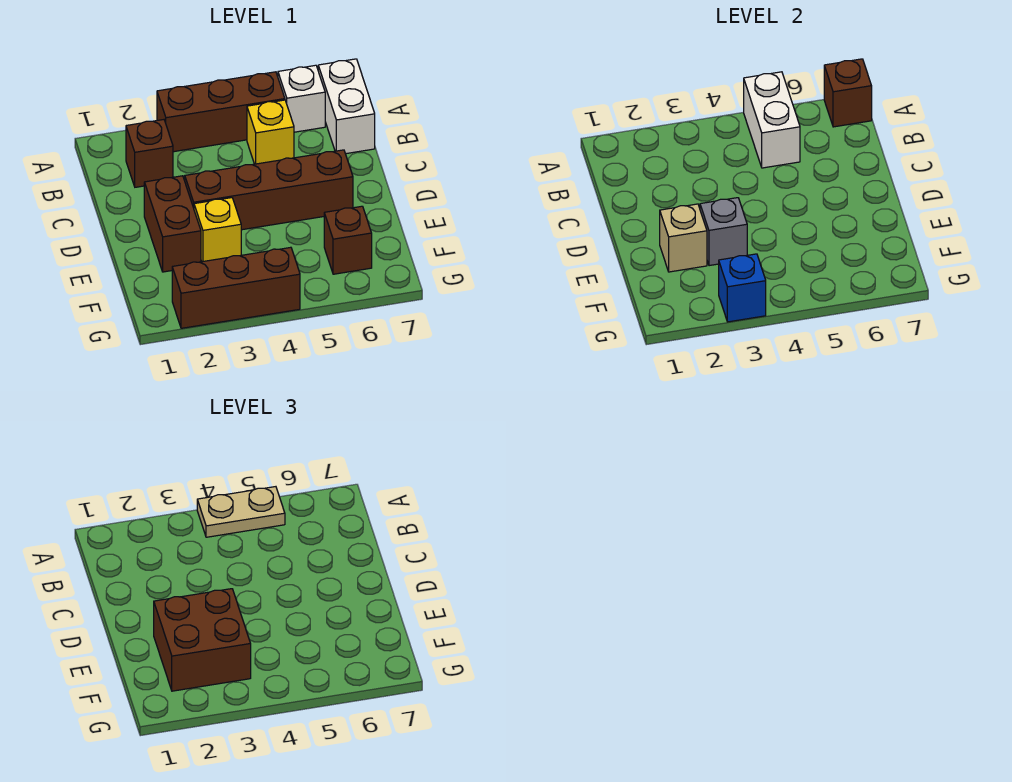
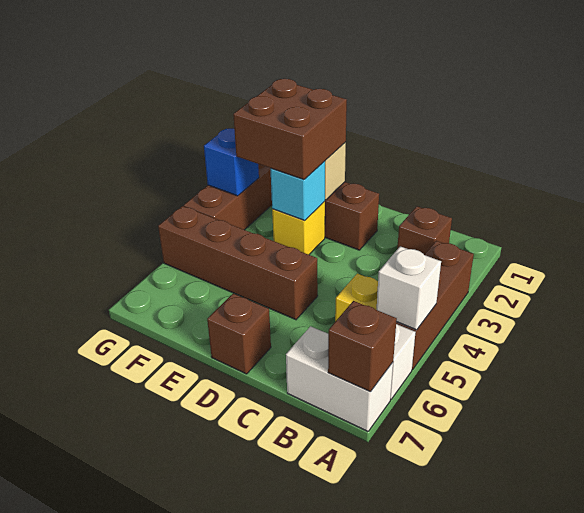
tan plate A4:A5 level 3 -> none
white brick A5:B5 level 2 -> white brick A5 level 2
brown brick D3:D6 level 1 -> brown brick D5:G5 level 1
grey brick E3 level 2 -> cyan brick E3 level 2
brown brick F6 level 1 -> brown brick D7 level 1

